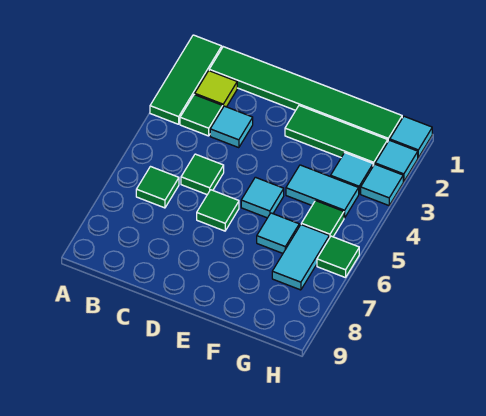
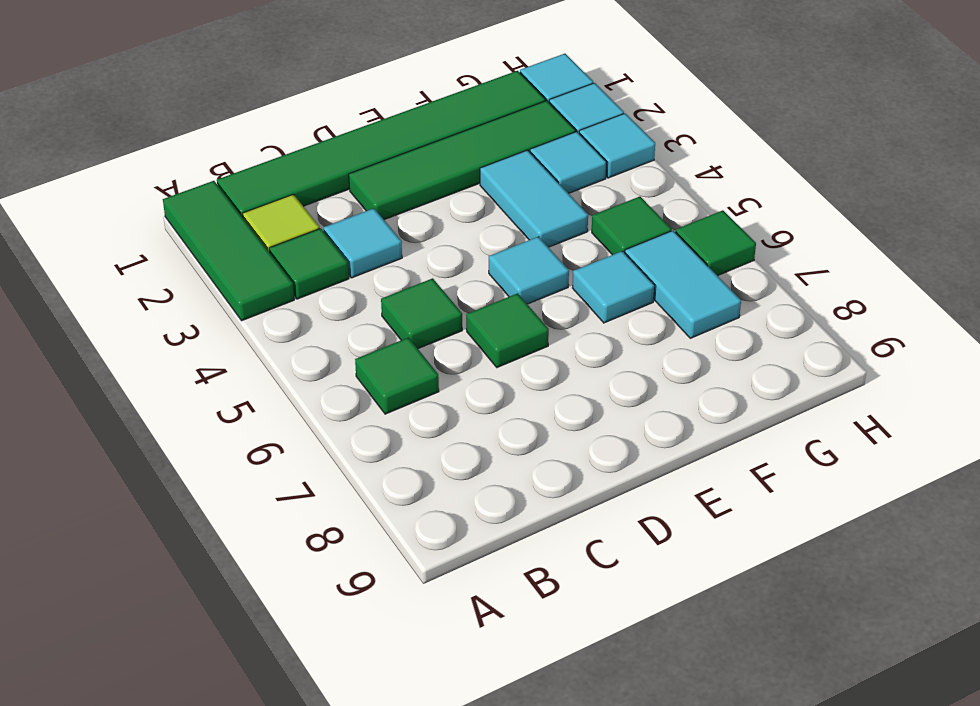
green tile E2:G2 level 1 -> green tile D2:G2 level 1
cyan tile F4:G4 level 1 -> cyan tile F3:F4 level 1

